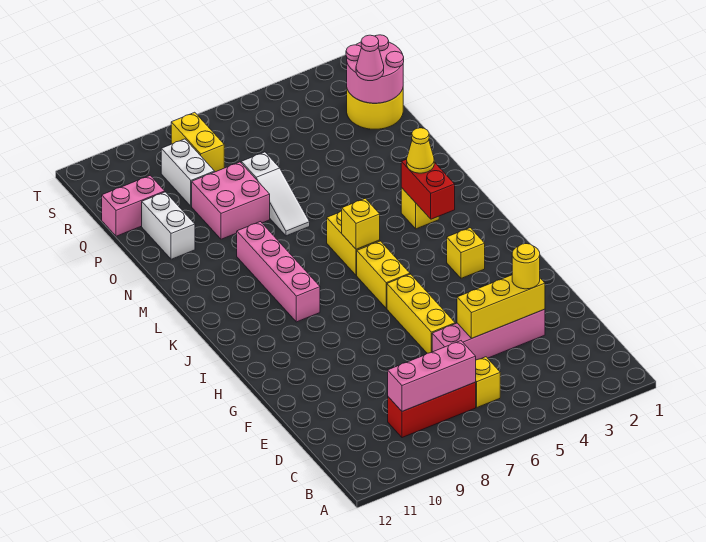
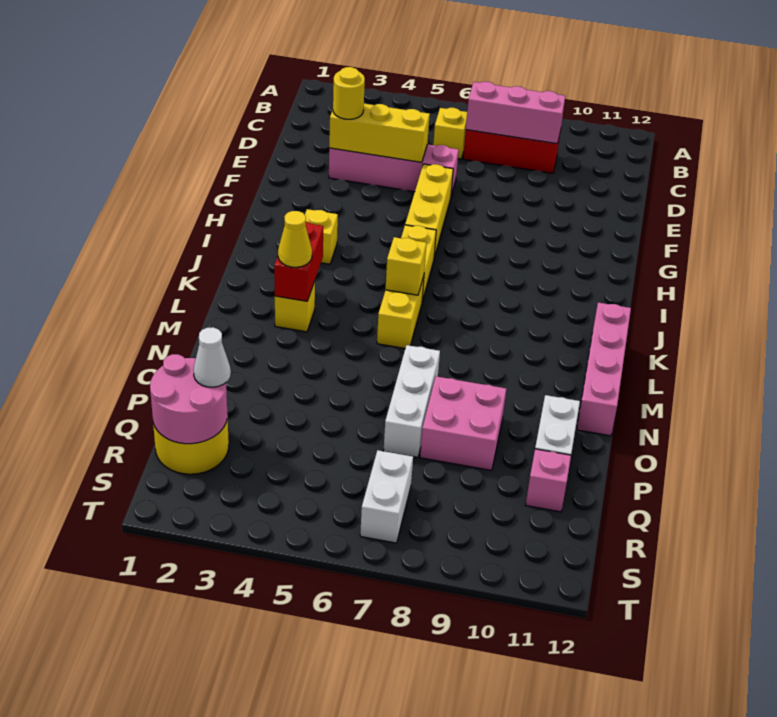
pink brick J9:M9 level 1 -> pink brick K12:N12 level 1
white slope N7:P7 level 1 top P -> white brick N7:P7 level 1
pink cone Q2 level 3 -> white cone Q2 level 3
white brick Q9:R9 level 1 -> white brick R7:S7 level 1
pink brick Q11:Q12 level 1 -> pink brick Q11 level 1
yellow brick R8:S8 level 1 -> none

